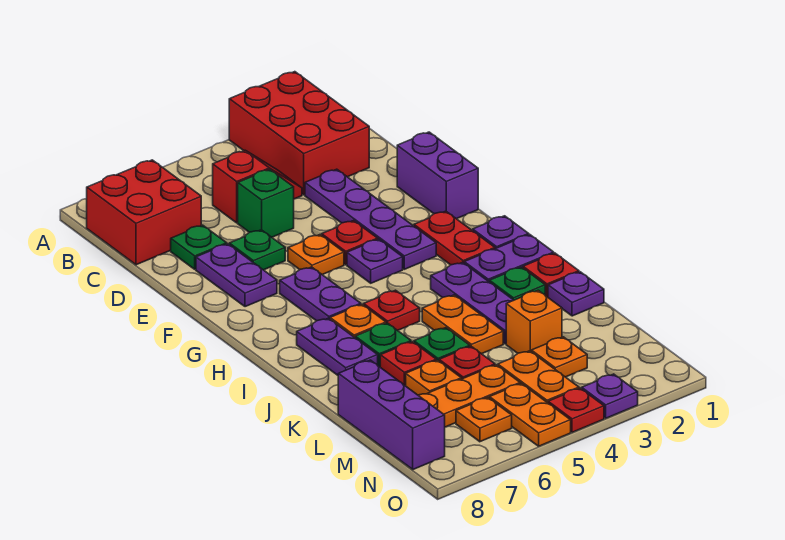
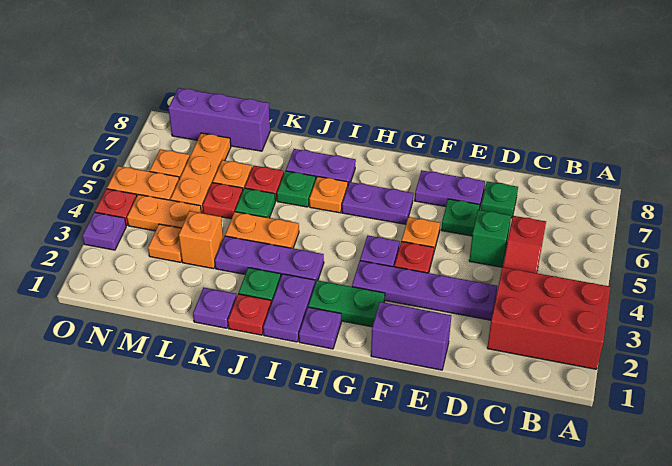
red brick B7:C8 level 1 -> none
red plate G2:H2 level 1 -> green plate G2:H2 level 1
red plate I5 level 1 -> none

